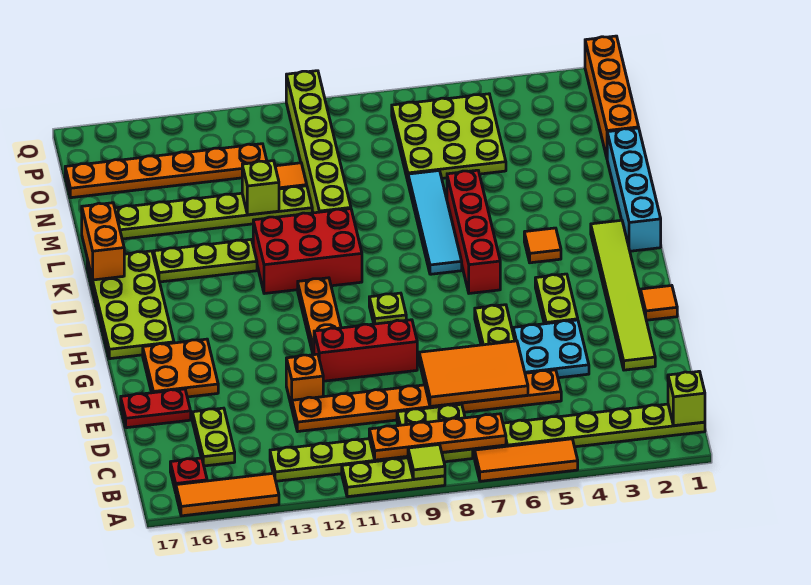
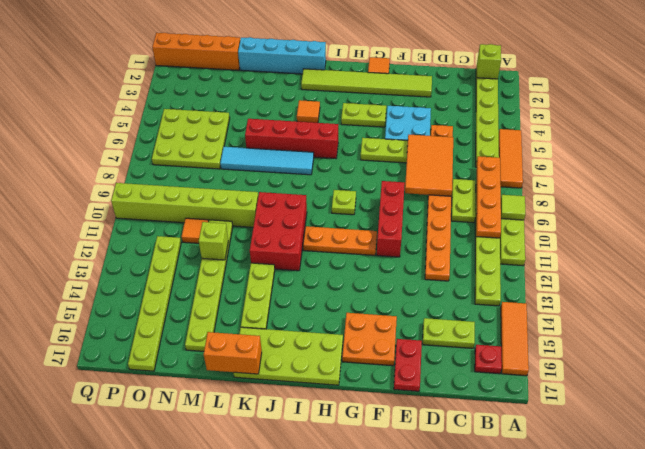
orange brick E12 level 1 -> none
orange plate O12:O17 level 1 -> lime plate O12:O17 level 1

